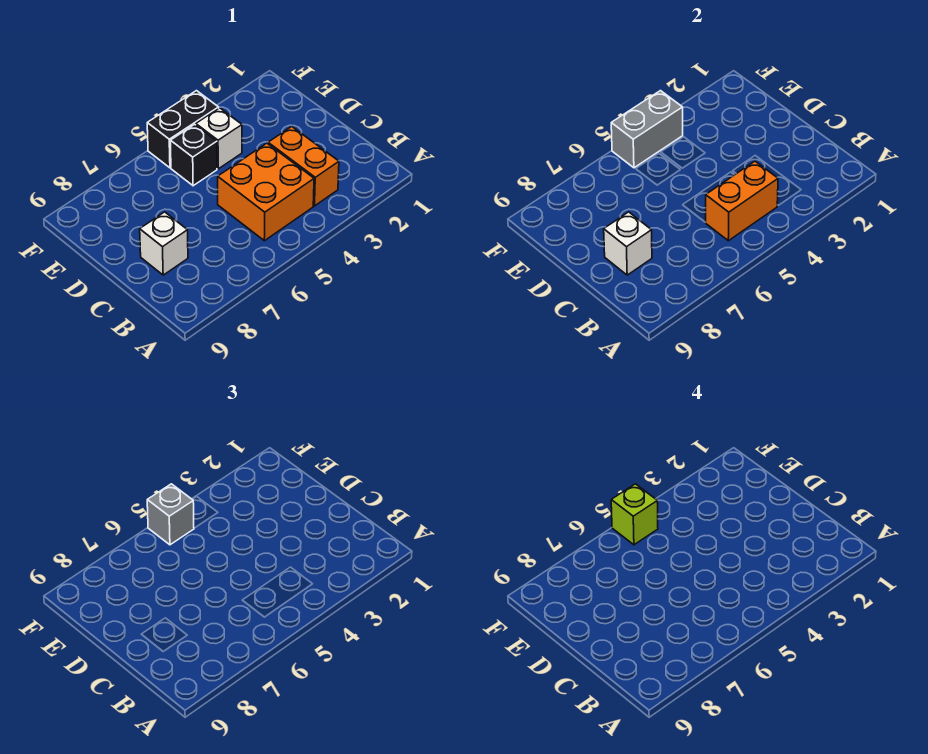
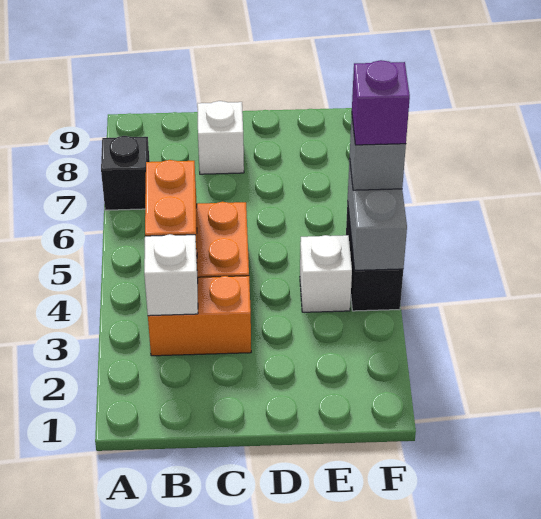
white brick C8 level 2 -> white brick B3 level 2
black brick E5 level 1 -> black brick A7 level 1
lime brick F5 level 4 -> purple brick F5 level 4

